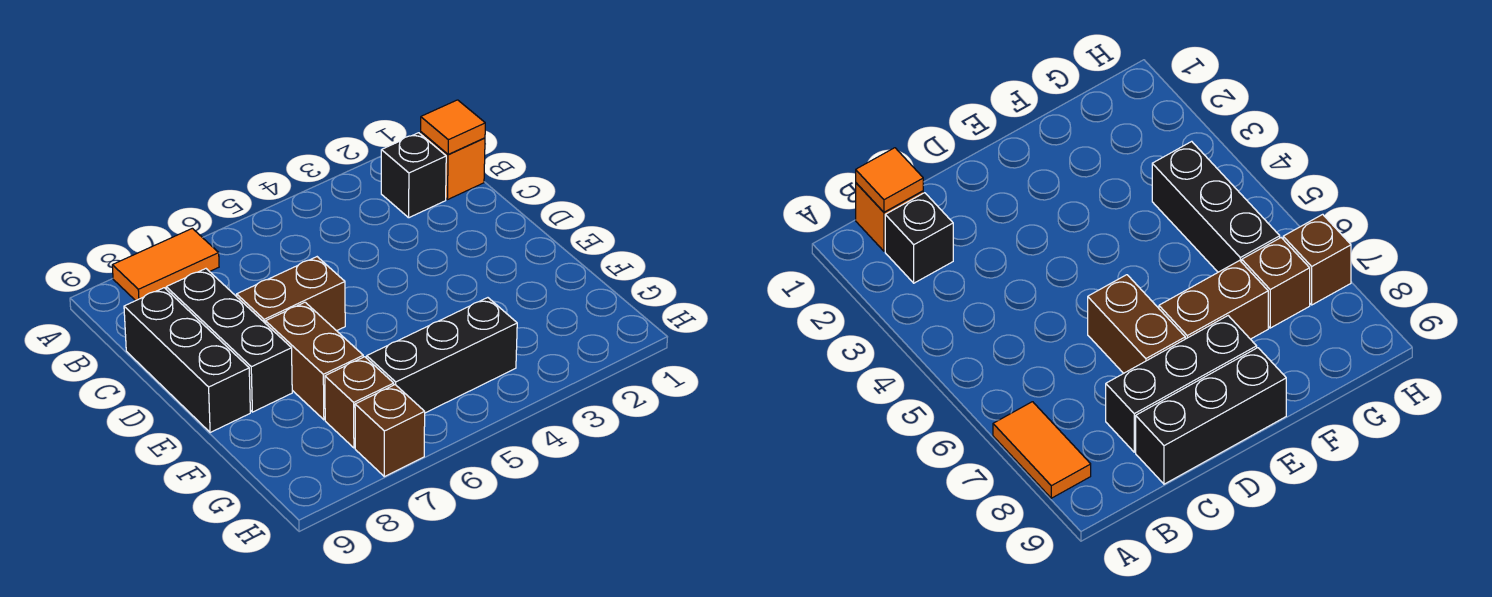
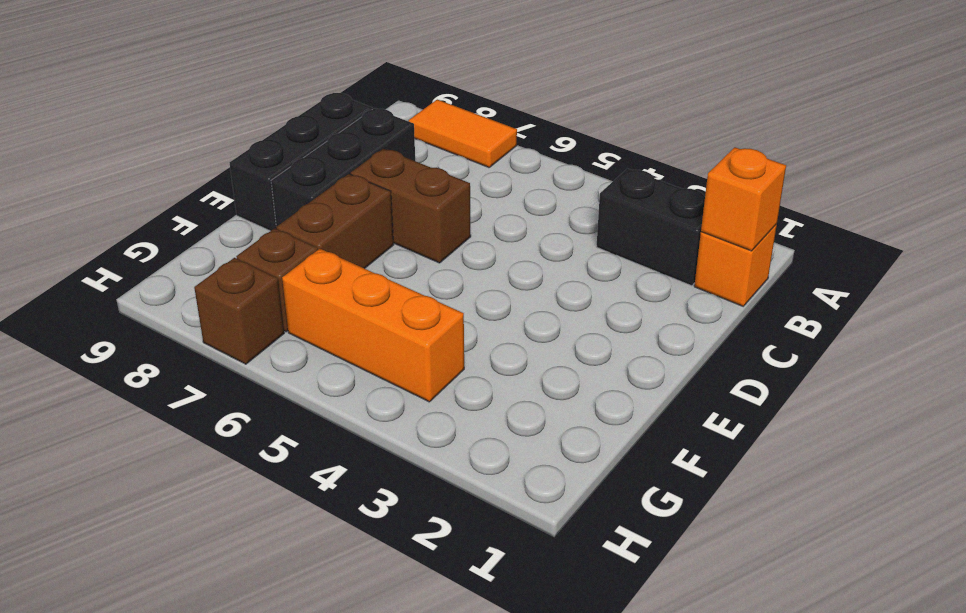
orange tile B1 level 2 -> orange brick B1 level 2
black brick B2 level 1 -> black brick B2:B3 level 1
black brick G4:G6 level 1 -> orange brick G4:G6 level 1

